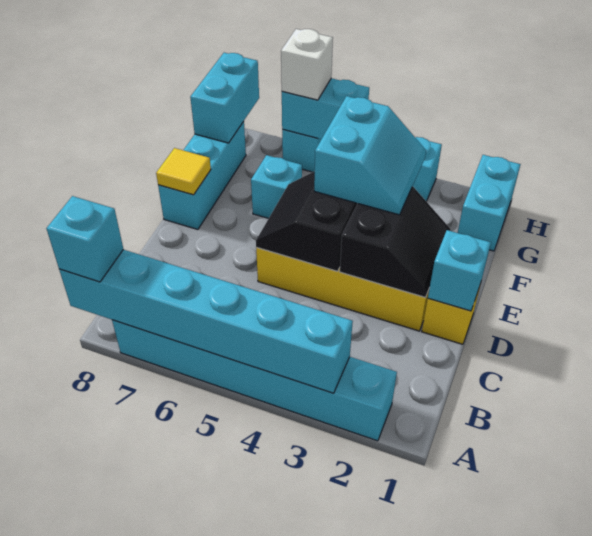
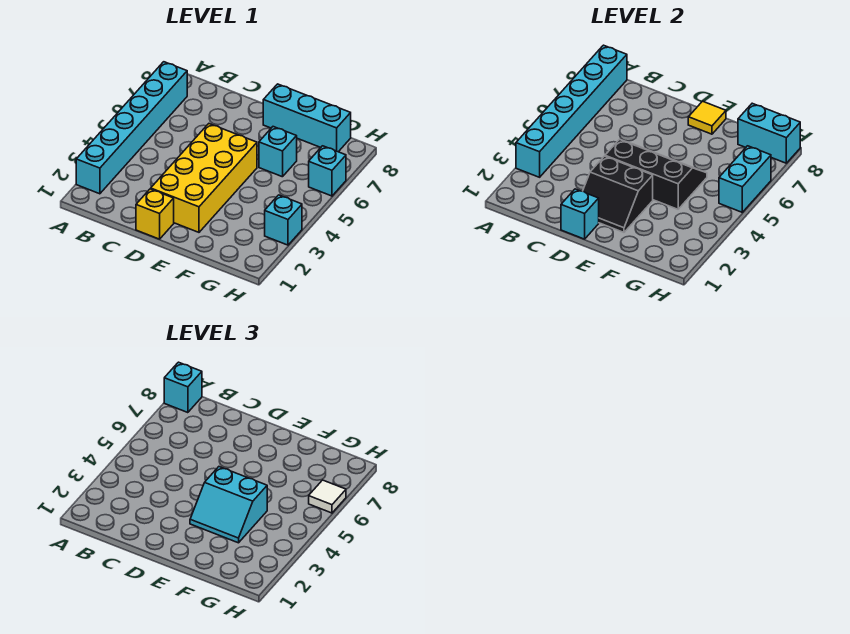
black slope D4:E5 level 2 top 4 -> black slope D4:F5 level 2 top 4
cyan brick G1:H1 level 1 -> none
white brick H6 level 3 -> white tile H6 level 3

